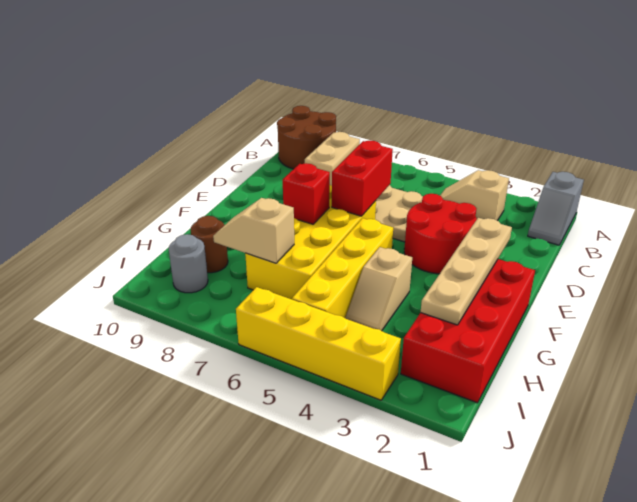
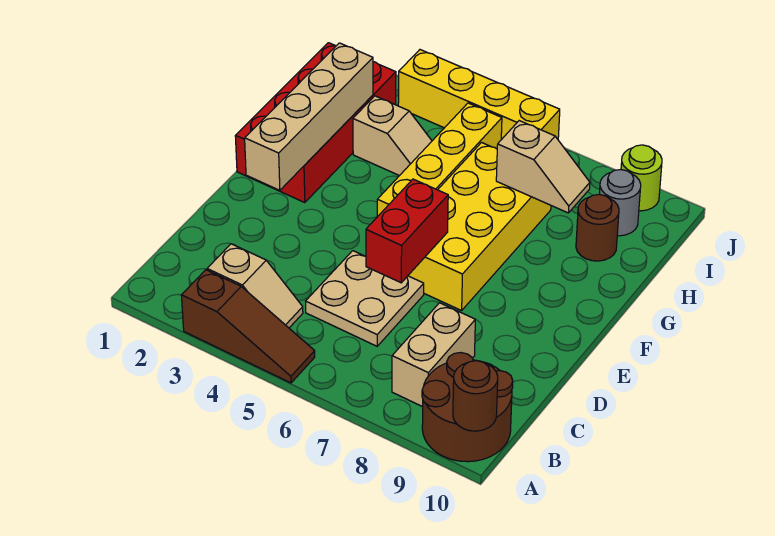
grey slope A1:B1 level 1 top A -> none
none -> brown slope A3:A5 level 1 top 3
none -> brown round brick A10 level 2
red round brick D3:E4 level 1 -> none
tan plate E2:H2 level 2 -> tan brick E2:H2 level 2
red brick F7 level 2 -> none
tan slope G4:H4 level 1 top G -> tan slope H3:H4 level 1 top 3
none -> lime round brick J9 level 1

